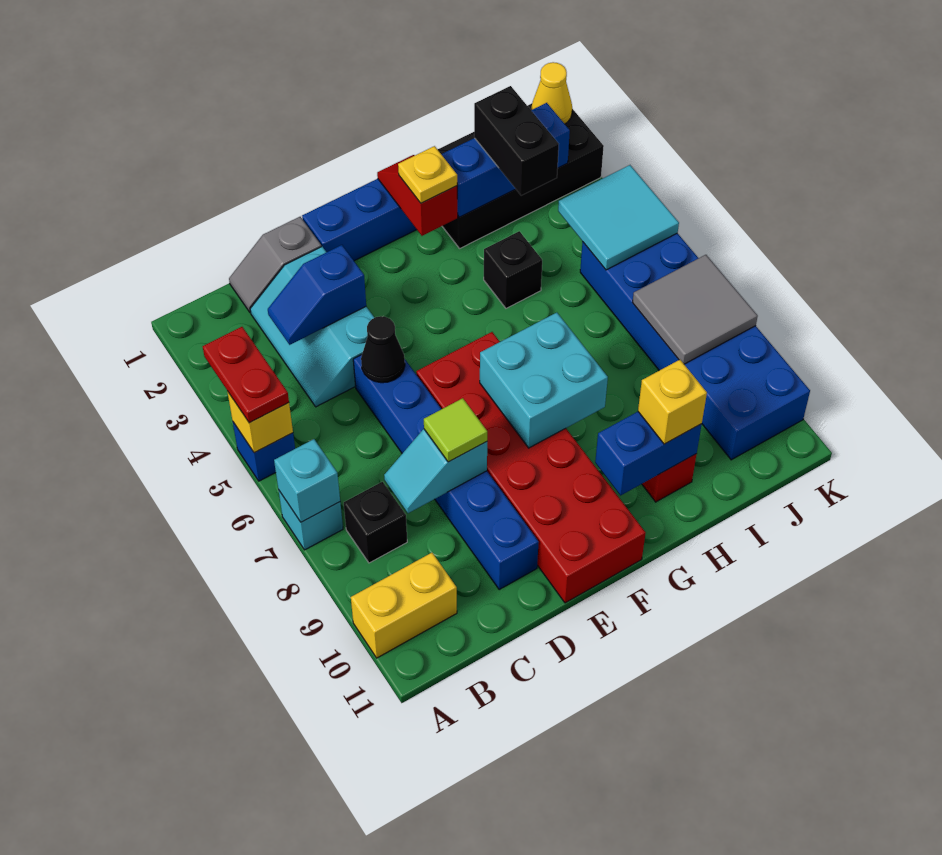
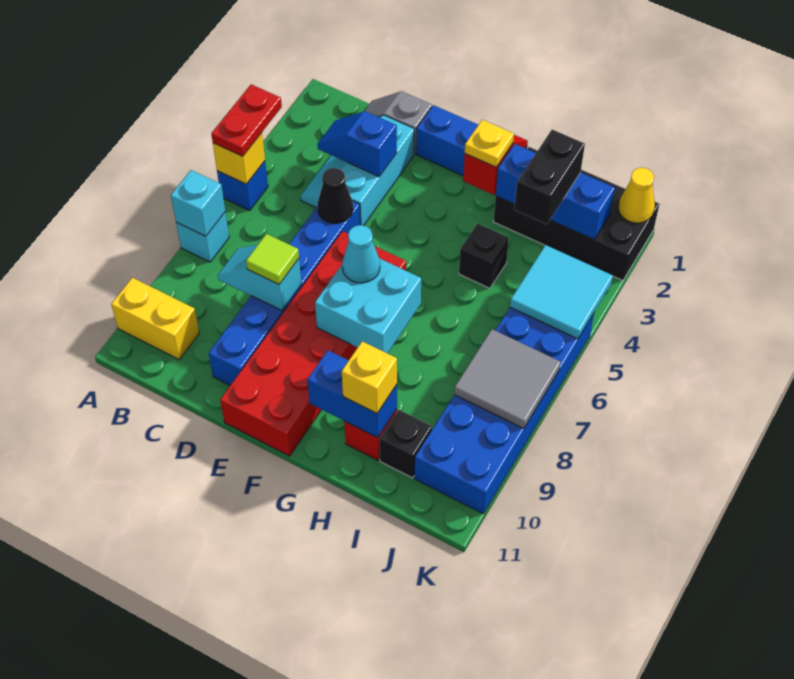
black brick B8 level 1 -> black brick I10 level 1
none -> cyan cone F7 level 3

